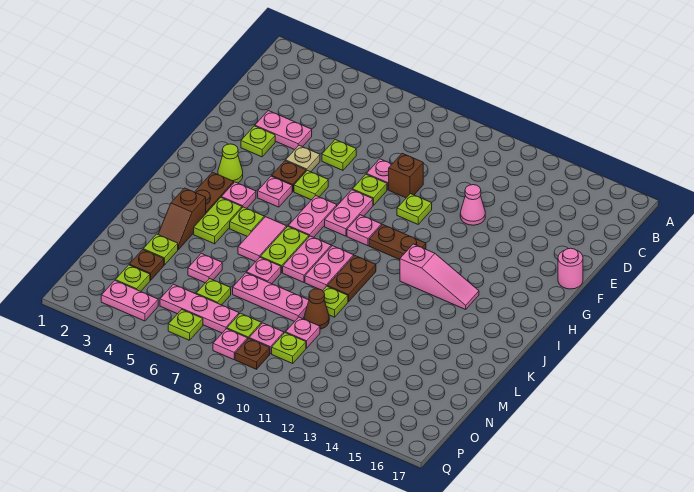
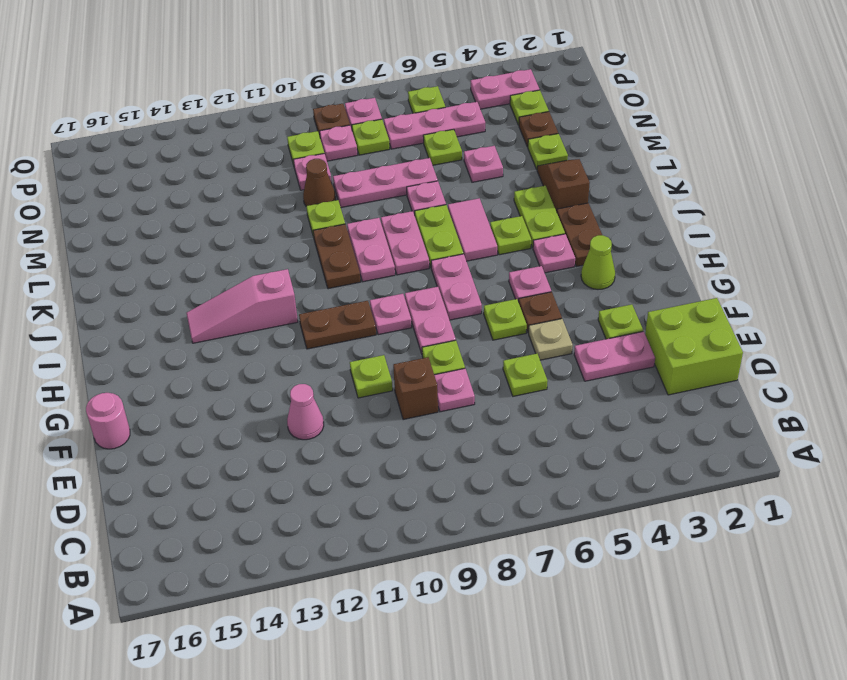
none -> lime brick D1:E2 level 1

